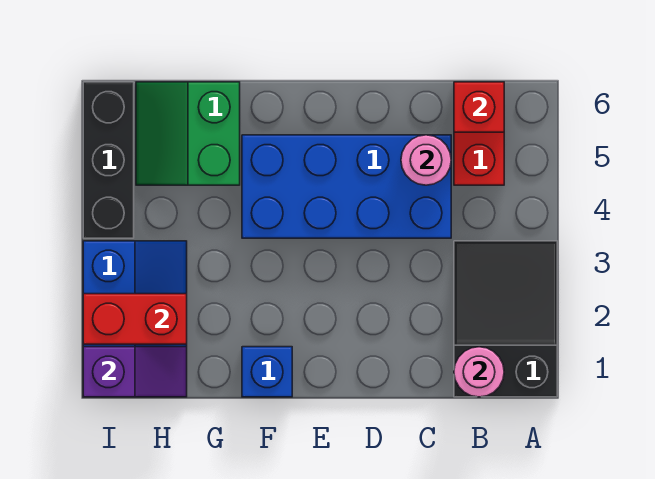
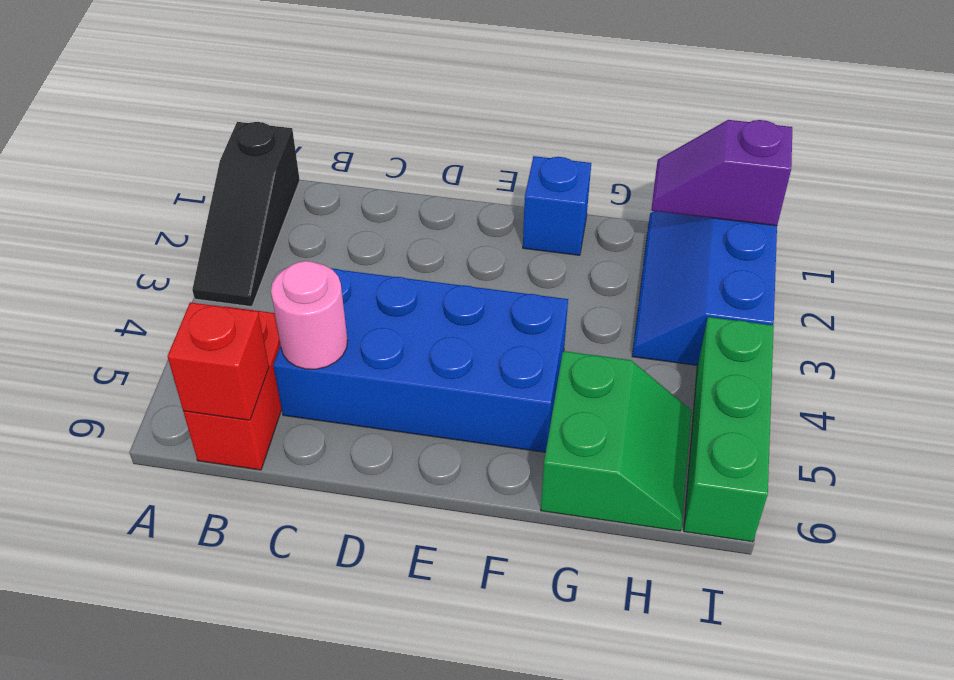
black slope A1:B3 level 1 top 1 -> black slope A1:A3 level 1 top 1
pink round brick B1 level 2 -> none
red brick H2:I2 level 2 -> none
black brick I4:I6 level 1 -> green brick I4:I6 level 1

